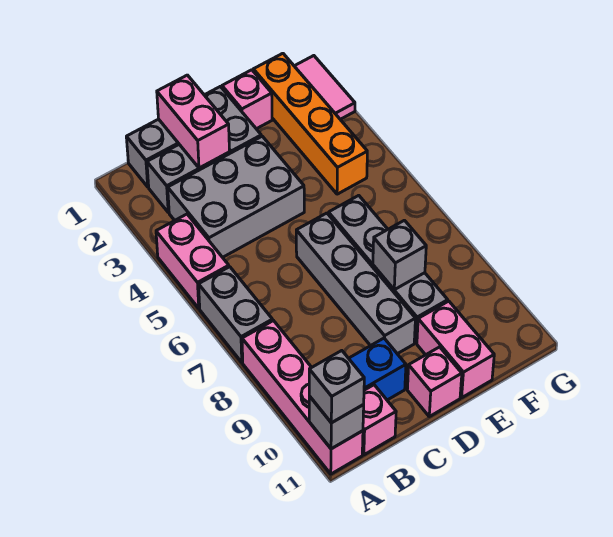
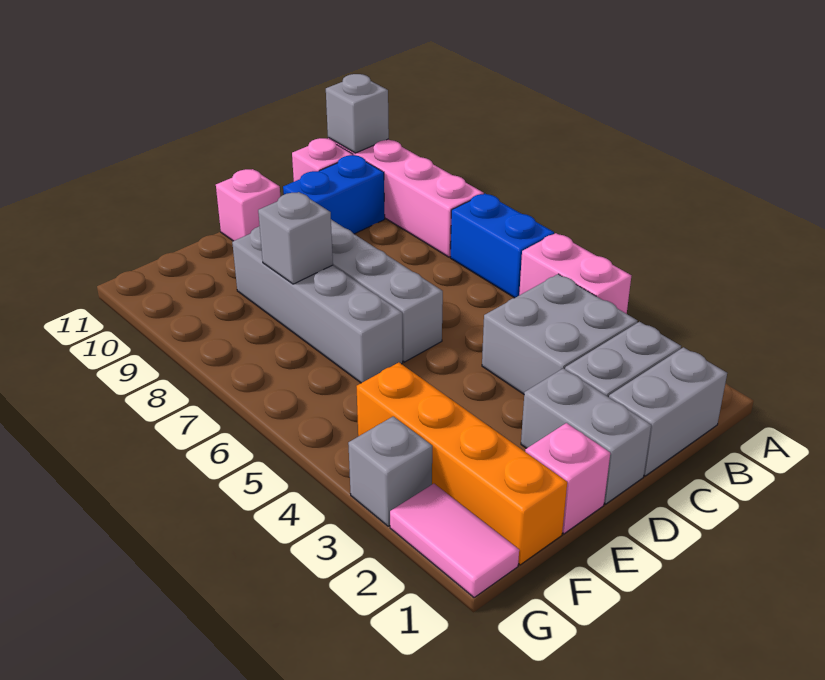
grey brick A6:A7 level 1 -> blue brick A6:A7 level 1
grey brick A11 level 3 -> grey brick G3 level 1
grey brick B3:D4 level 1 -> grey brick B3:C4 level 1
pink brick C1:C2 level 2 -> none
pink brick E10:E11 level 1 -> none

